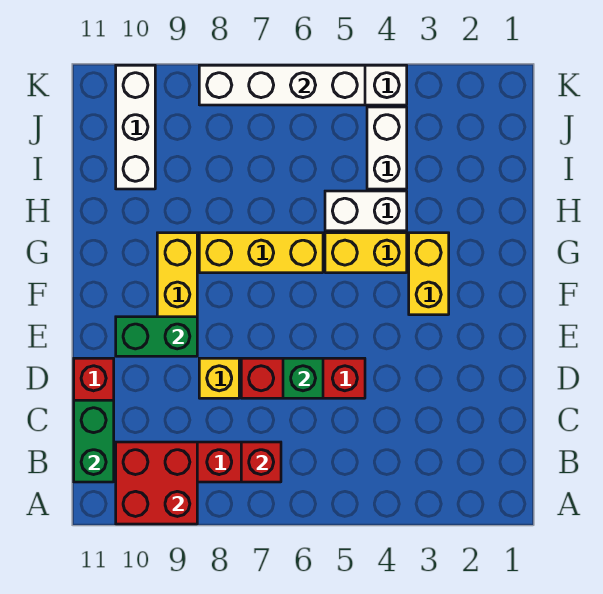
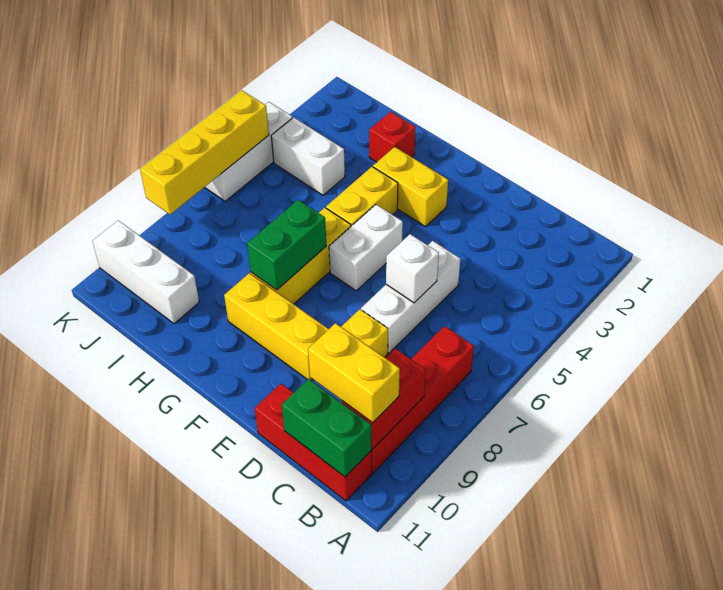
red brick A9:B10 level 2 -> red brick B9:B10 level 2
red brick B7 level 2 -> red brick H2 level 1
none -> yellow brick B10:C10 level 3
red brick D5:D7 level 1 -> white brick D5:D7 level 1
green brick D6 level 2 -> white brick D6 level 2
green brick E9:E10 level 2 -> green brick G7:G8 level 2
white brick H4:H5 level 1 -> white brick F5:F6 level 1
white brick K5:K8 level 2 -> yellow brick K5:K8 level 2

